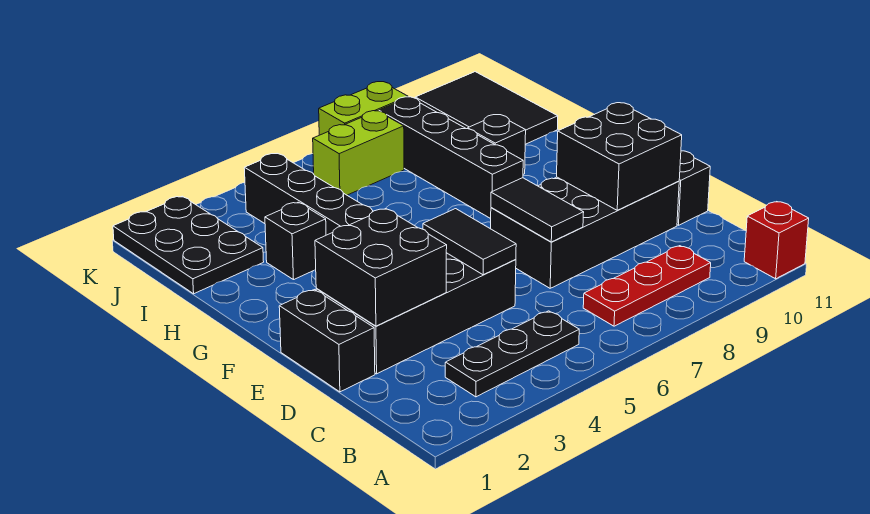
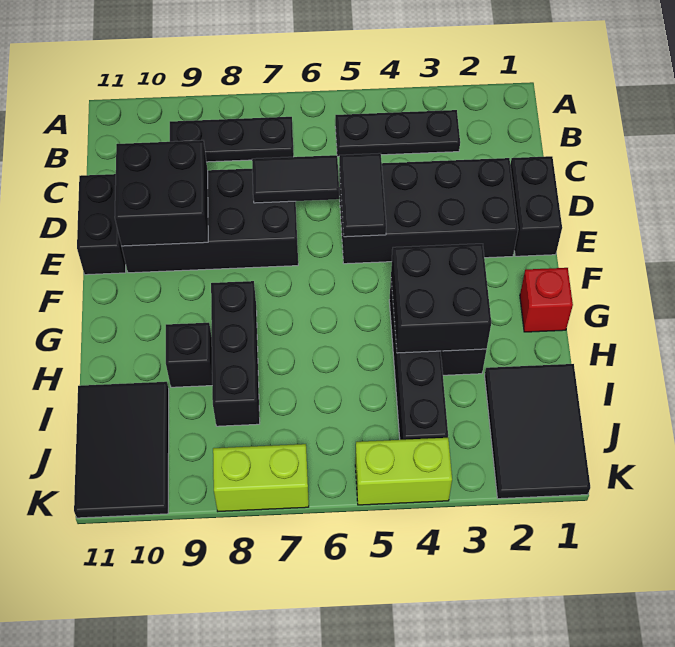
red brick A11 level 1 -> red brick G1 level 1
red plate B7:B9 level 1 -> black plate B7:B9 level 1
black brick D2:E3 level 2 -> black brick G3:H4 level 2
black tile D7:E7 level 2 -> black tile D6:D7 level 2
black brick G8:J8 level 1 -> black brick G8:I8 level 1
black plate I1:K2 level 1 -> black tile I1:K2 level 1
lime brick J6:J7 level 1 -> lime brick K4:K5 level 1

